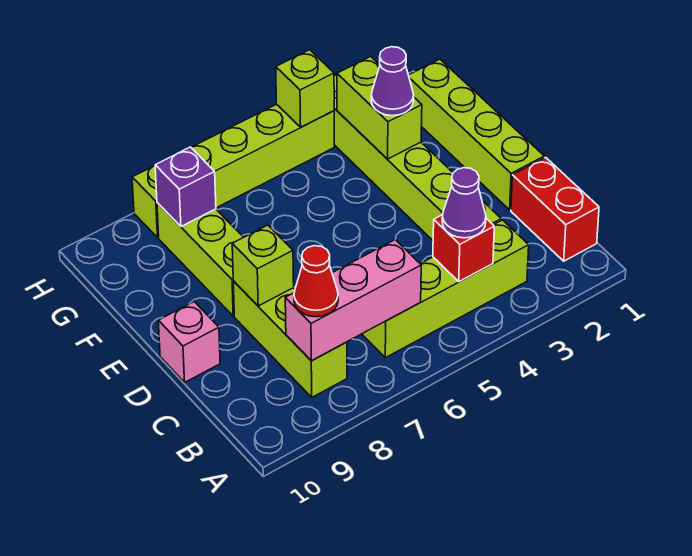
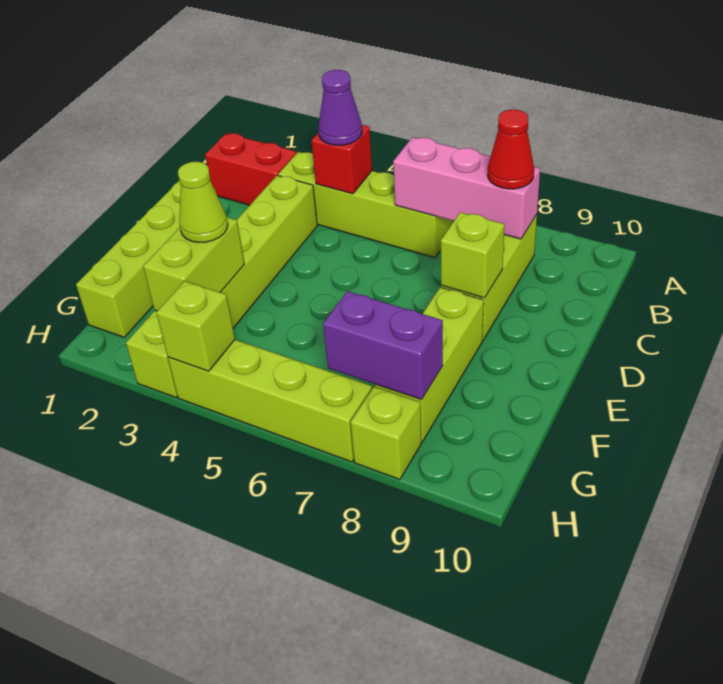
red brick B1:C1 level 1 -> red brick B1:B2 level 1
pink brick D10 level 1 -> none
purple cone F3 level 3 -> lime cone F3 level 3
purple brick G8 level 2 -> purple brick G7:G8 level 2

